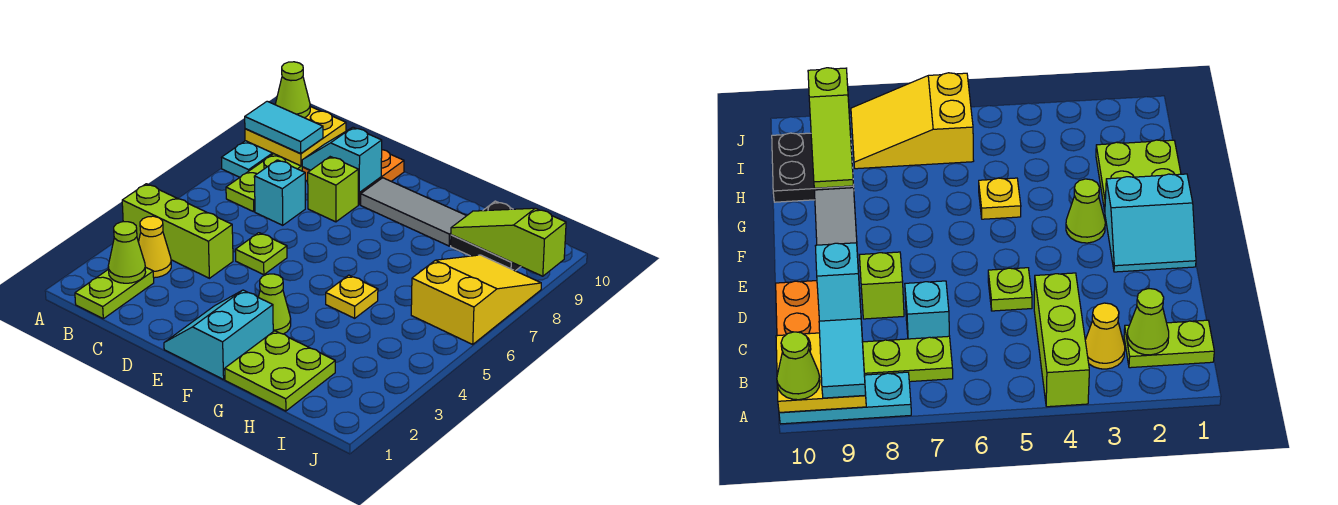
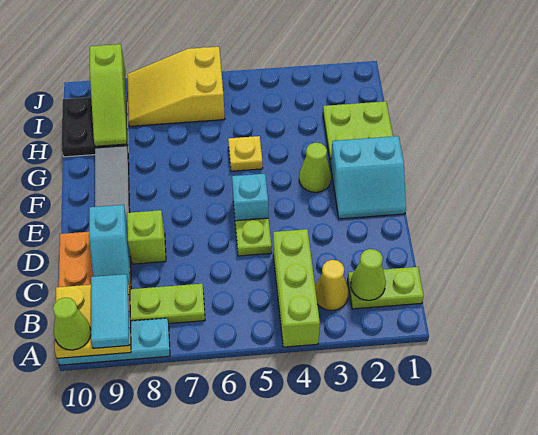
cyan brick C7 level 1 -> cyan brick E5 level 1

